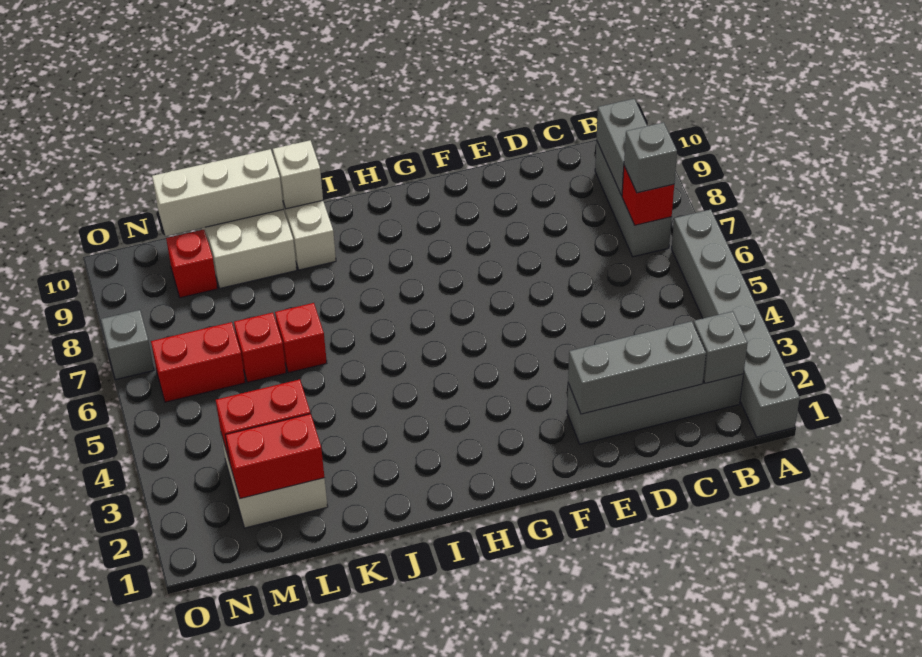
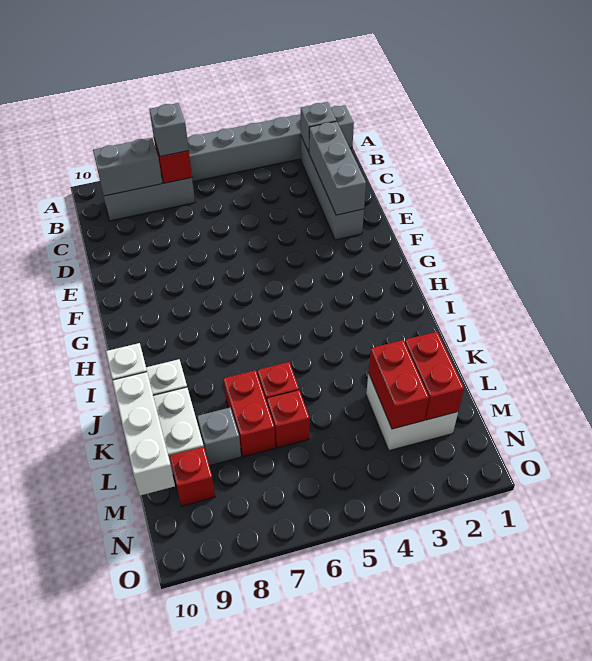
red brick M6:N6 level 1 -> red brick K7:L7 level 1
grey brick O7 level 1 -> grey brick L8 level 1

